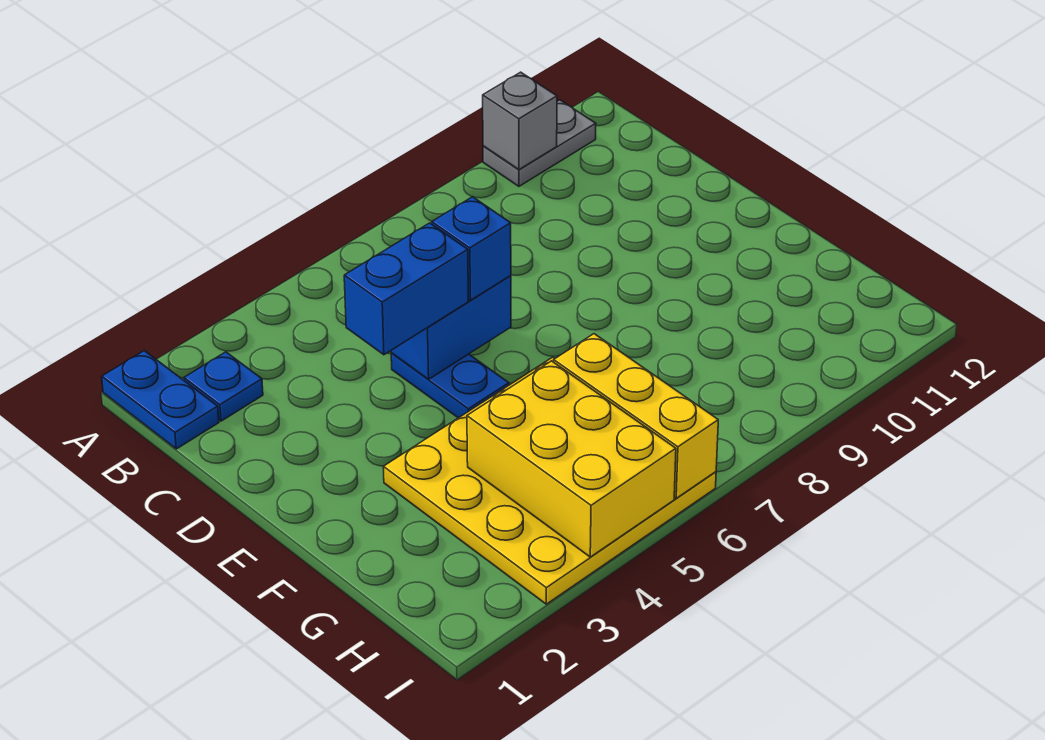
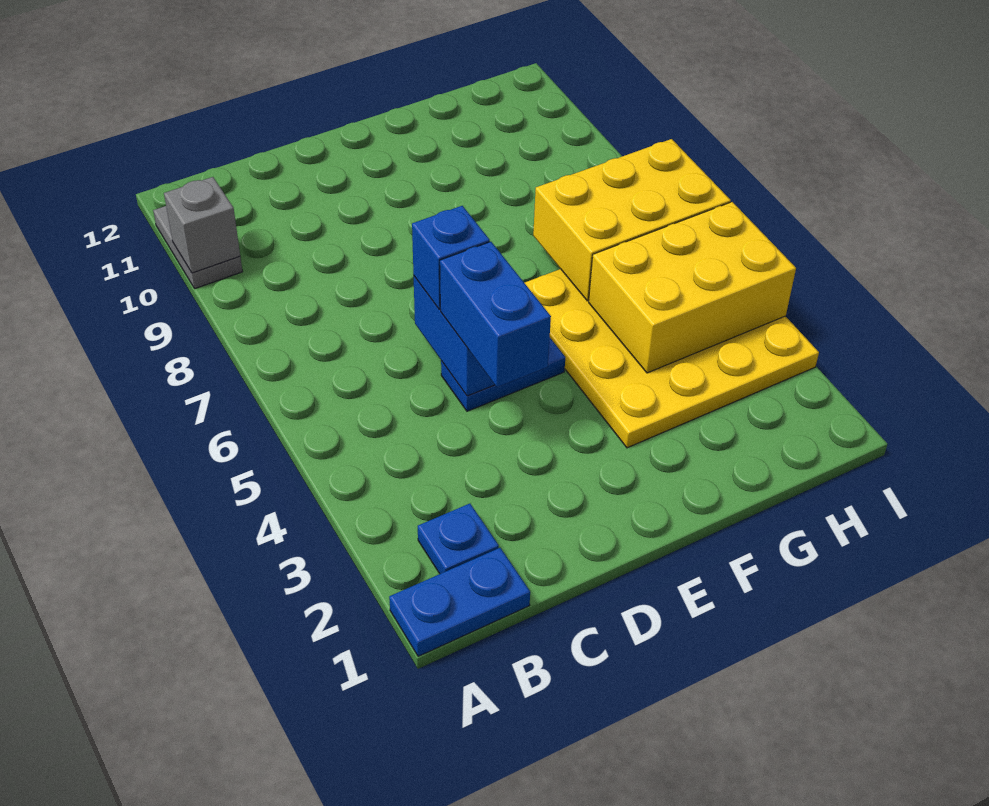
yellow brick G6:I6 level 2 -> yellow brick G6:I7 level 2

